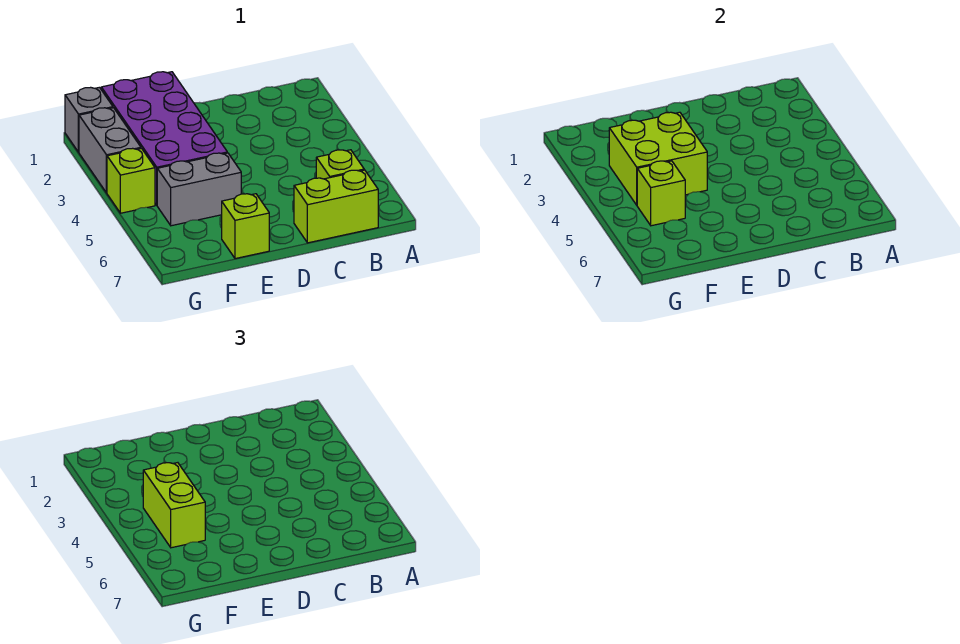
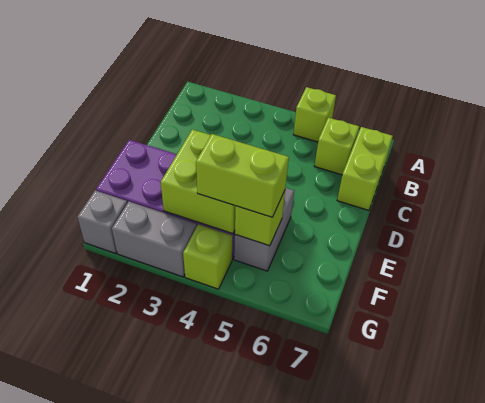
lime brick E7 level 1 -> lime brick A5 level 1

